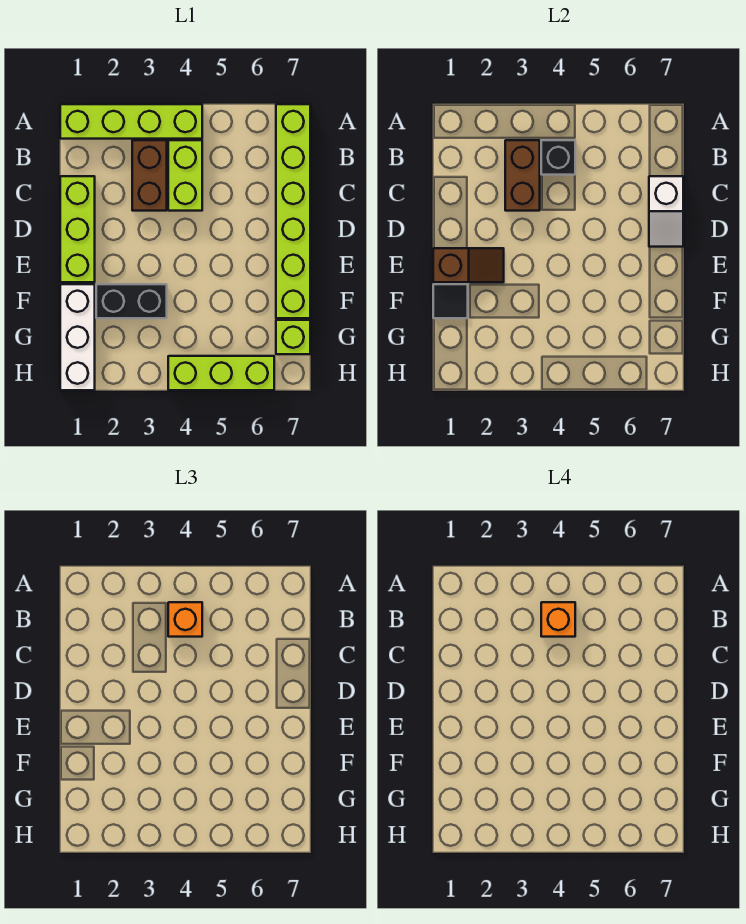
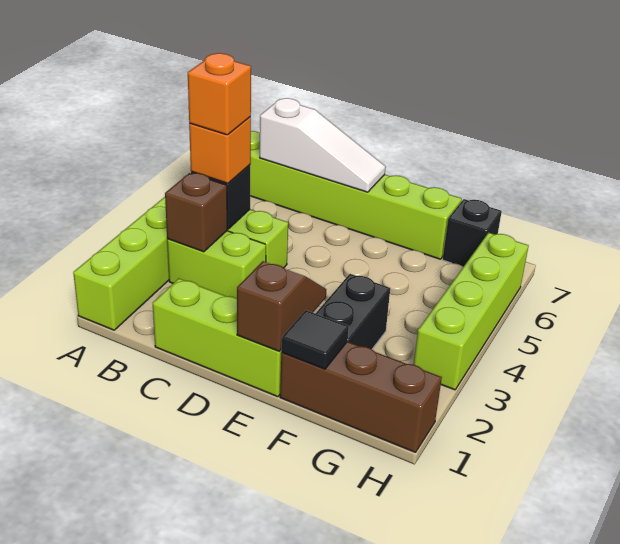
brown brick B3:C3 level 1 -> lime brick B3:C3 level 1
brown brick B3:C3 level 2 -> brown brick B3 level 2
white slope C7:D7 level 2 top C -> white slope B7:D7 level 2 top B
white brick F1:H1 level 1 -> brown brick F1:H1 level 1
lime brick G7 level 1 -> black brick G7 level 1
lime brick H4:H6 level 1 -> lime brick H3:H6 level 1

